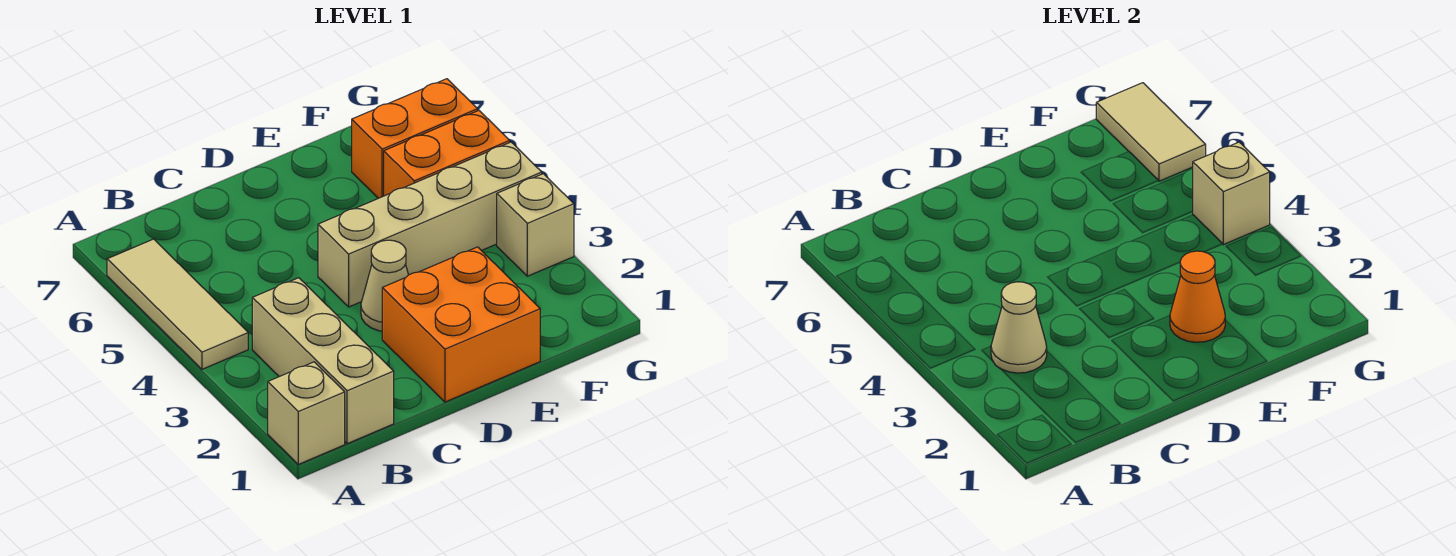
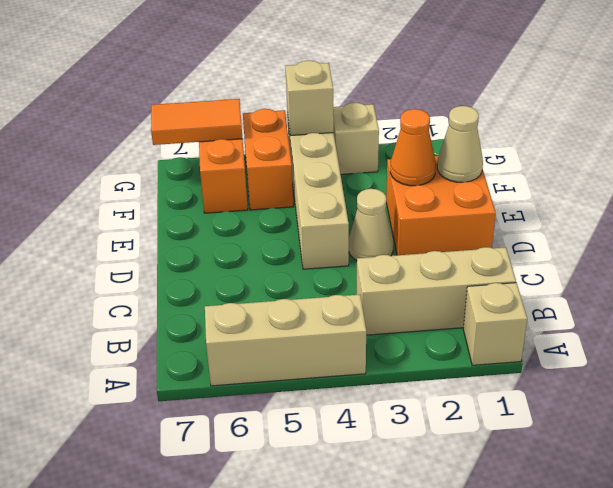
tan tile A4:A6 level 1 -> tan brick A4:A6 level 1
tan cone B3 level 2 -> tan cone E1 level 2
tan tile G6:G7 level 2 -> orange tile G6:G7 level 2

